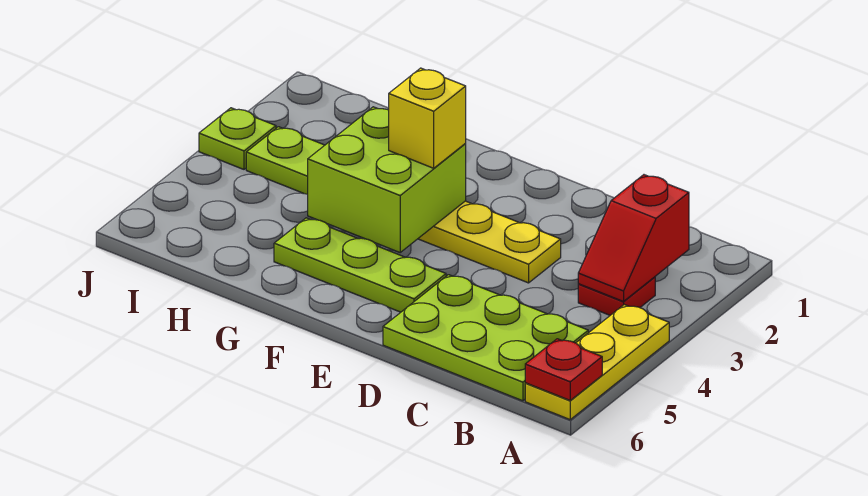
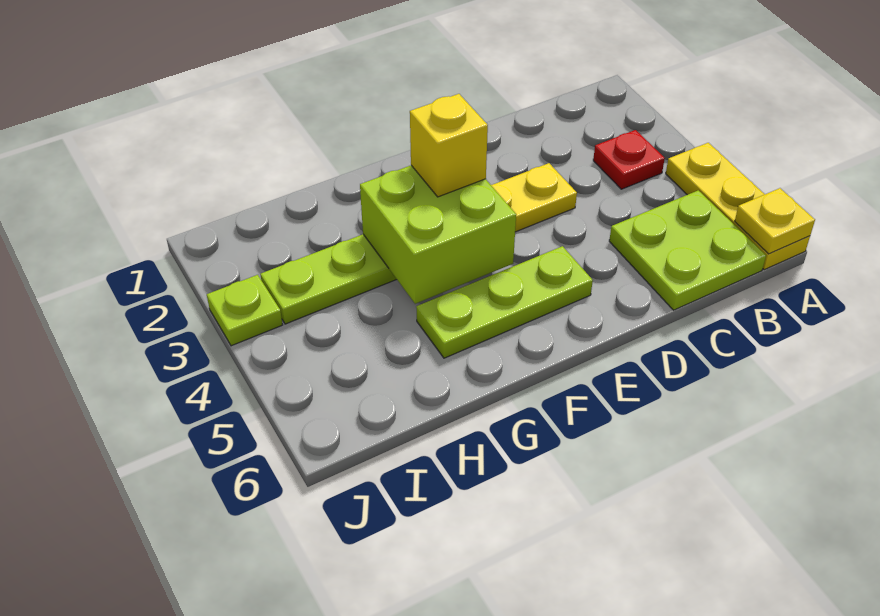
red plate A6 level 2 -> yellow plate A6 level 2
red slope B2:B3 level 2 top 2 -> none
lime plate B5:D6 level 1 -> lime plate B5:C6 level 1

